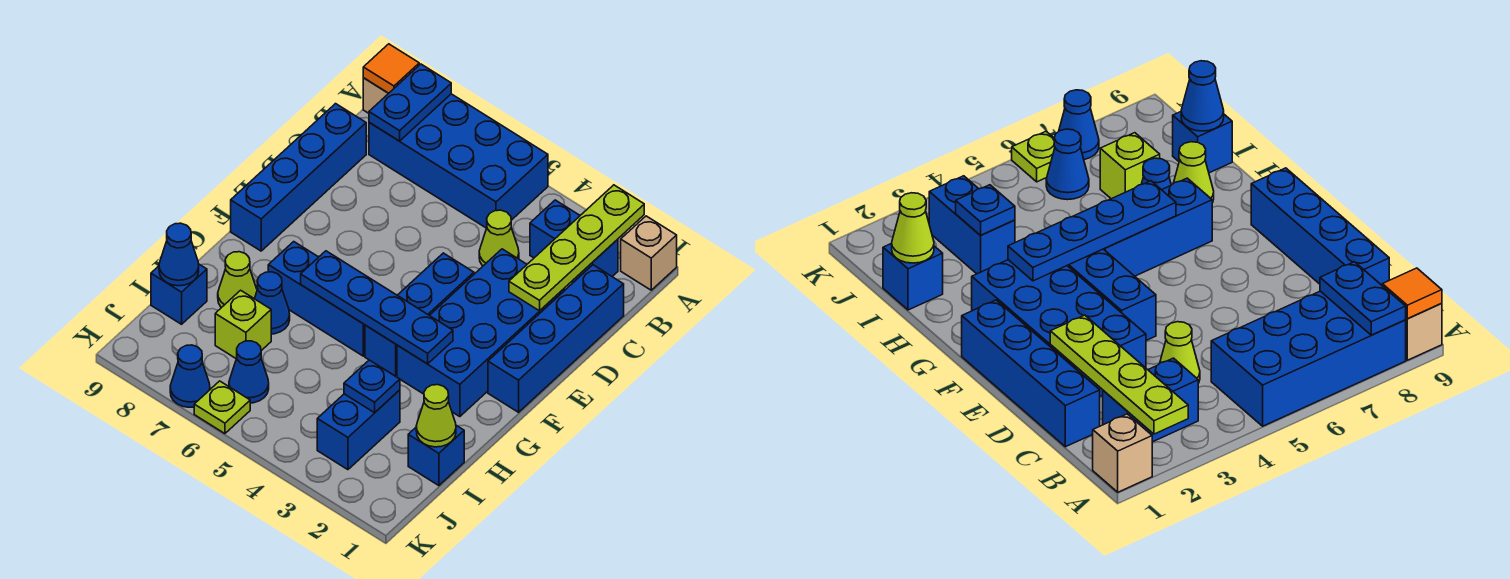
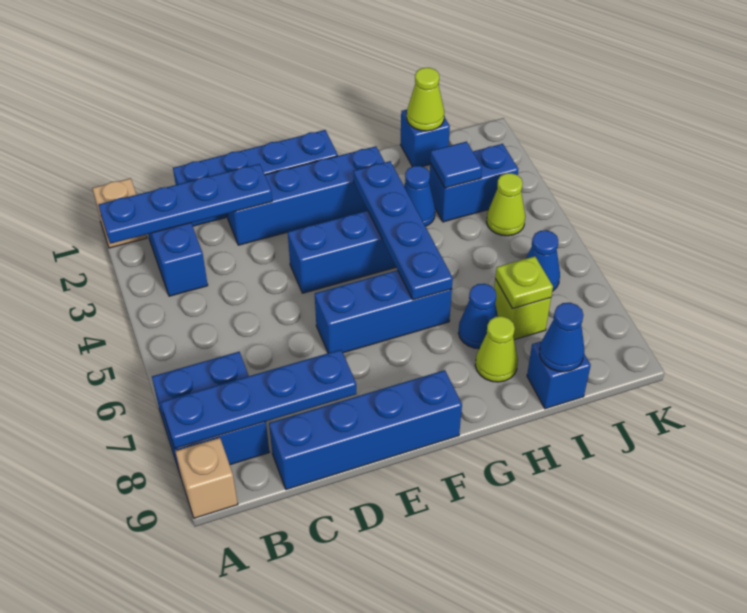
lime plate A2:D2 level 2 -> blue plate A2:D2 level 2
blue brick A5:B8 level 1 -> blue brick A7:B8 level 1
blue plate A8:B8 level 2 -> blue plate A8:D8 level 2
orange tile A9 level 2 -> none
lime cone C4 level 1 -> lime cone J4 level 1
blue brick D2:G3 level 1 -> blue brick D2:G2 level 1
blue brick G5:G7 level 1 -> blue brick E6:G6 level 1
blue plate I3 level 2 -> blue tile I3 level 2
lime plate K6 level 1 -> lime plate I7 level 2
blue cone K7 level 1 -> blue cone H3 level 1

